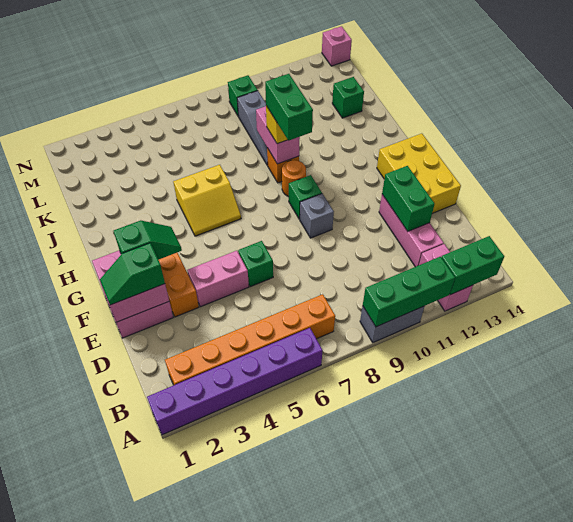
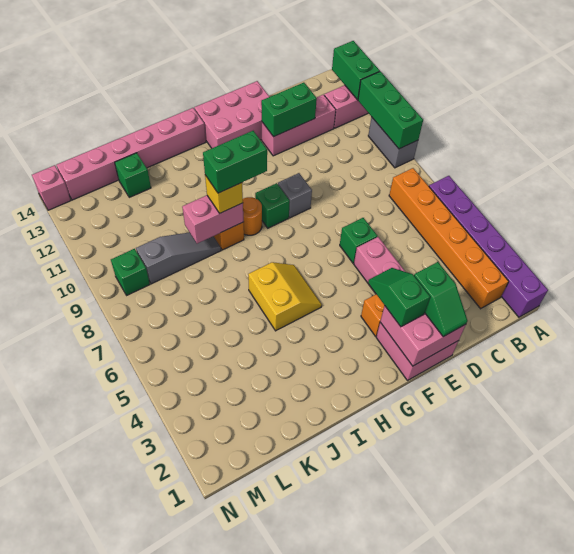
yellow brick E13:G14 level 1 -> pink brick E13:G14 level 1
none -> pink brick H14:M14 level 1

